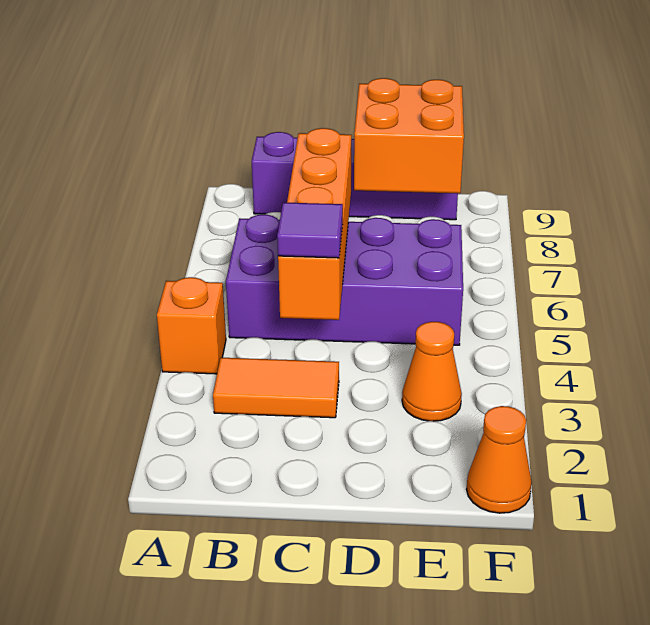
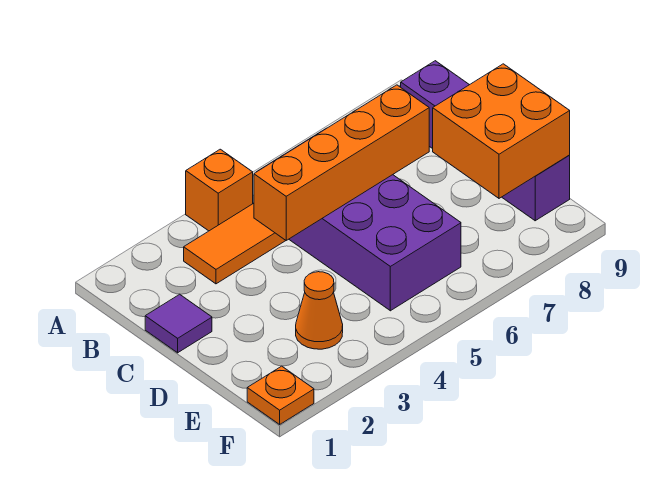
orange tile B3:C3 level 1 -> orange tile B3:B4 level 1
purple tile C4 level 3 -> purple tile C1 level 1
orange cone F1 level 1 -> orange plate F1 level 1

